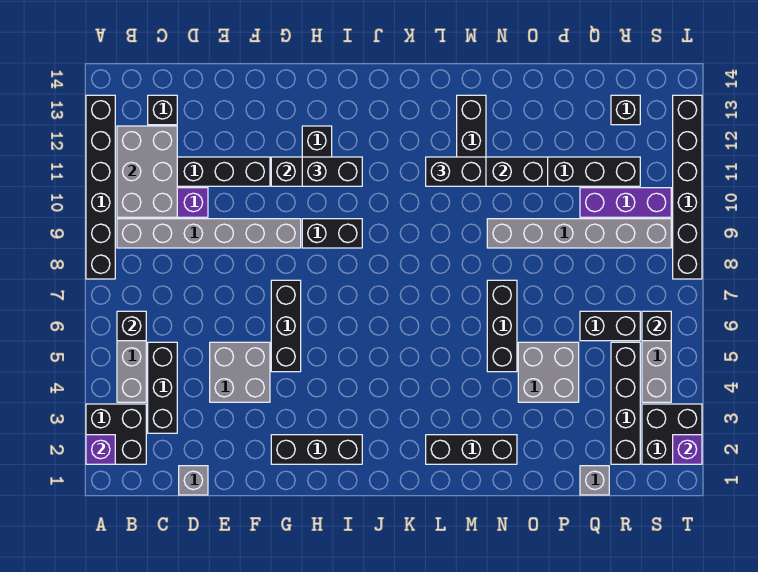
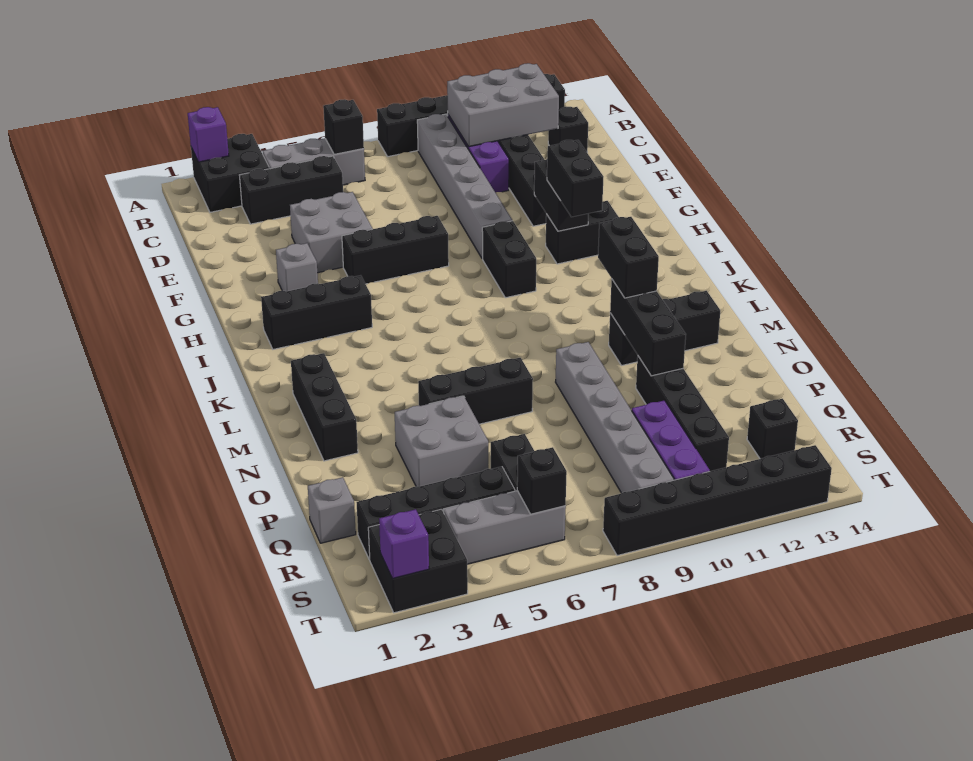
grey brick D1 level 1 -> grey brick G3 level 1
black brick G2:I2 level 1 -> black brick I2:I4 level 1

